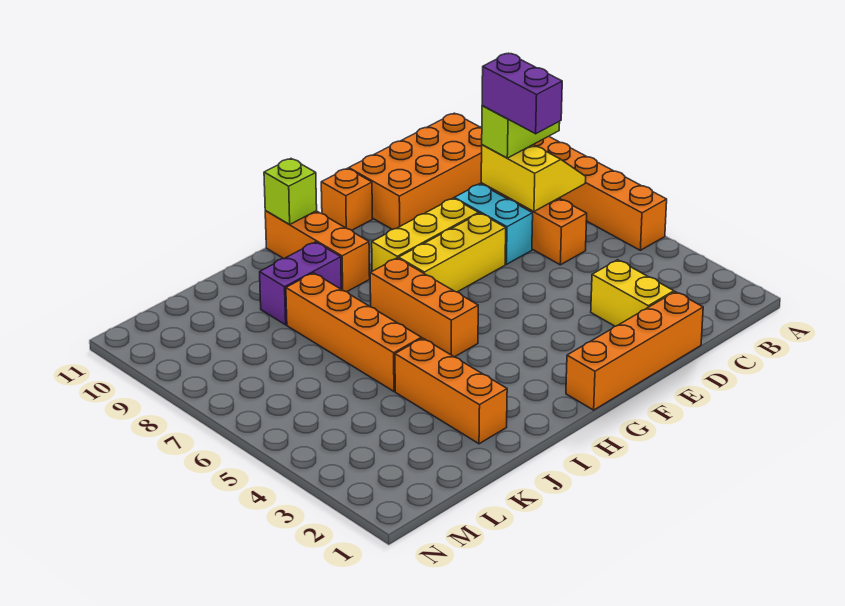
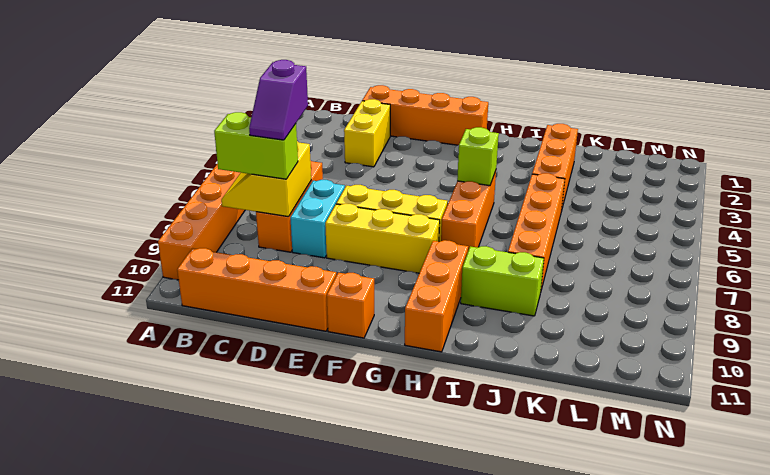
orange brick B10:E11 level 1 -> orange brick B11:E11 level 1
purple brick C7:C8 level 4 -> purple slope C7:C8 level 4 top 7
lime brick H11 level 2 -> lime brick H5 level 2
purple brick I9:J9 level 1 -> lime brick I9:J9 level 1

